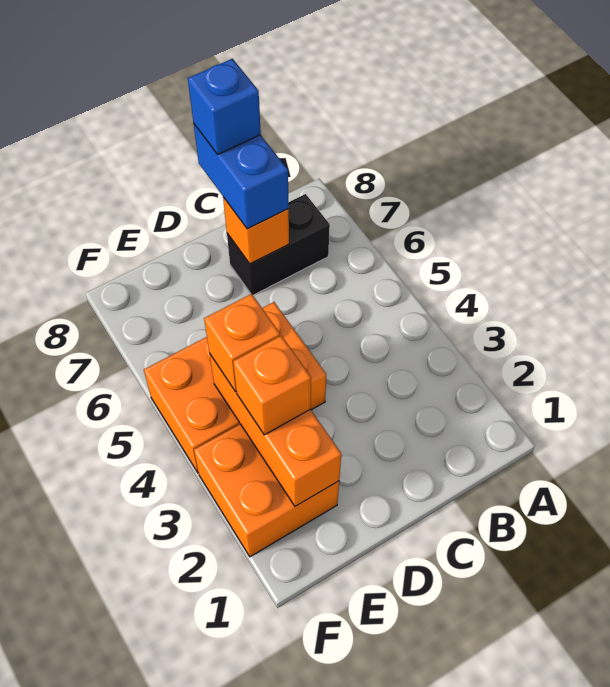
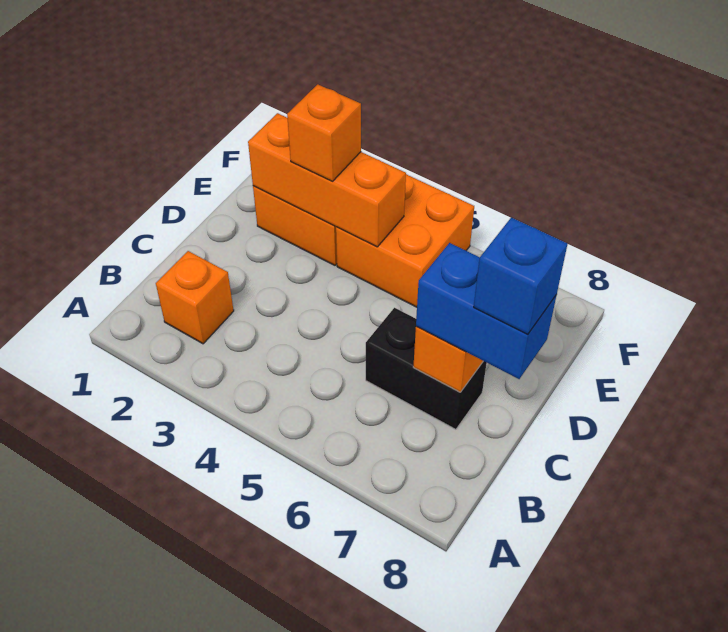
black brick B7:C7 level 1 -> black brick C6:C7 level 1
orange brick D4:F5 level 1 -> orange brick E4:F5 level 1
orange brick E4 level 3 -> orange brick B2 level 1

